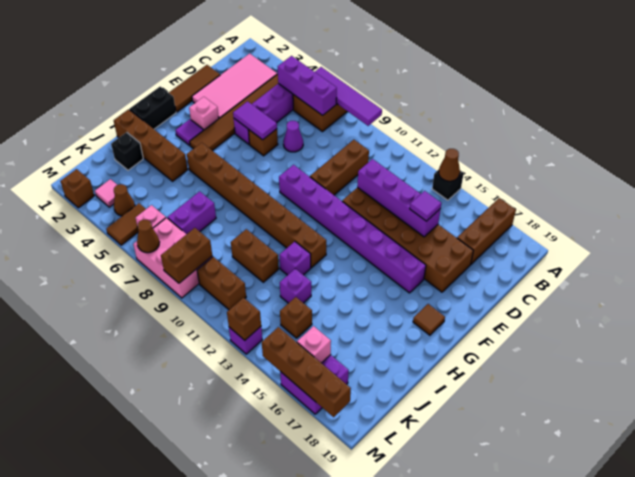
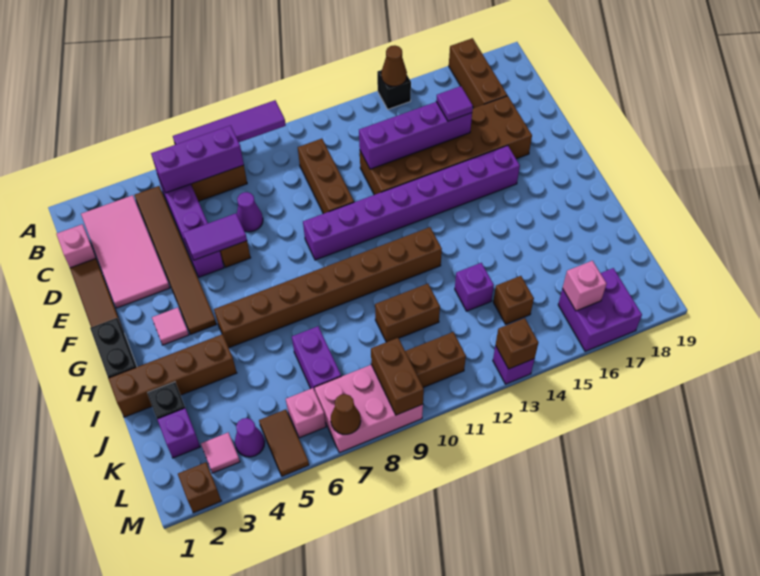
pink brick F3 level 1 -> pink brick C1 level 1
purple tile G3 level 1 -> pink tile G3 level 1
brown tile G18 level 1 -> none
purple brick I12 level 1 -> purple brick K2 level 1
brown cone L4 level 1 -> purple cone L4 level 1
brown brick M15:M18 level 2 -> none

